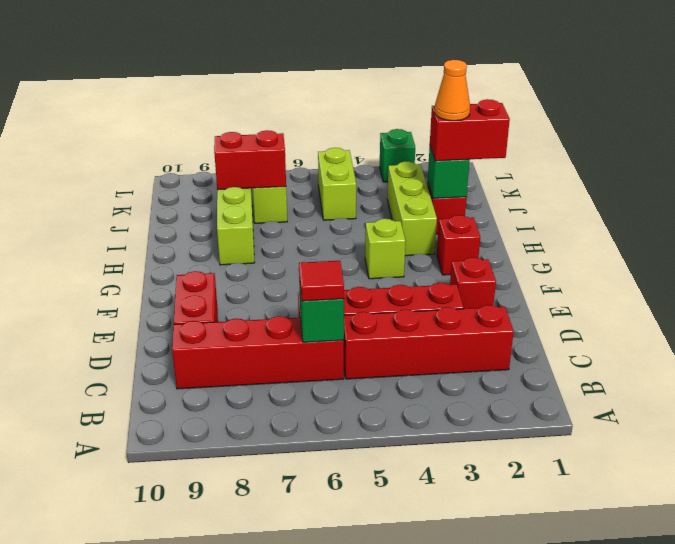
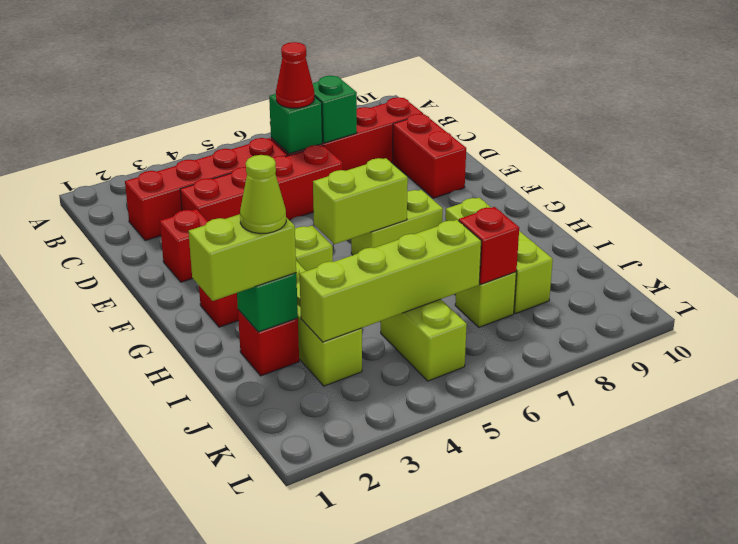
red tile C6 level 3 -> red cone C6 level 3
none -> lime brick G5:G6 level 2
none -> lime brick G6:G7 level 1
red brick I1:I2 level 3 -> lime brick I1:I2 level 3
orange cone I2 level 4 -> lime cone I2 level 4
none -> lime brick J3:J6 level 2
red brick J7:J8 level 2 -> red brick J7 level 2
green brick L3 level 1 -> green brick C7 level 2

